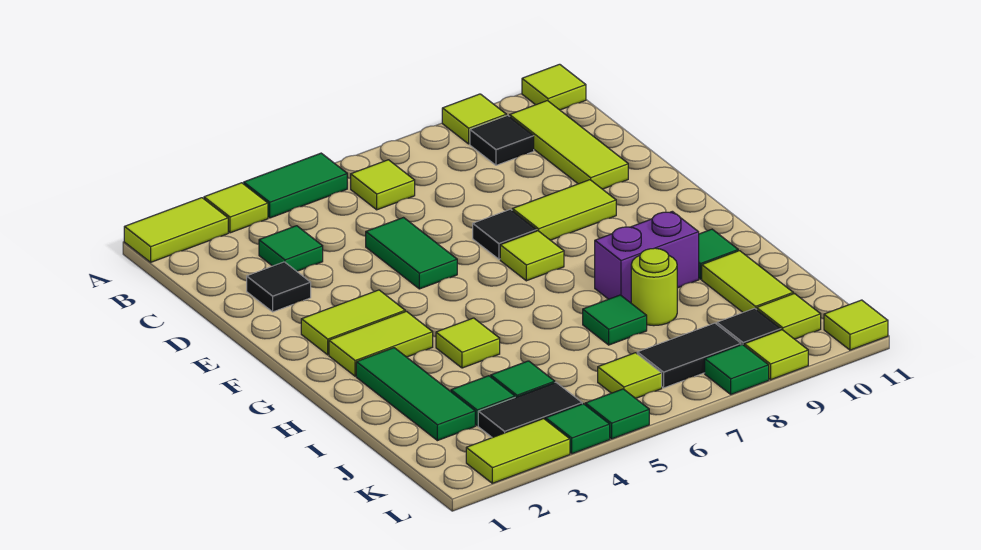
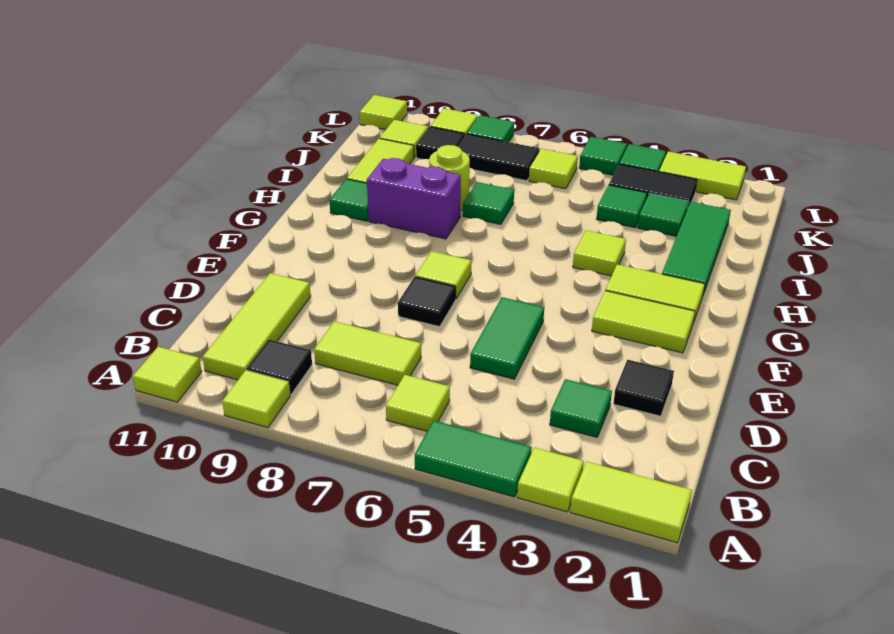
lime tile E8:E9 level 1 -> lime tile C7:C8 level 1

